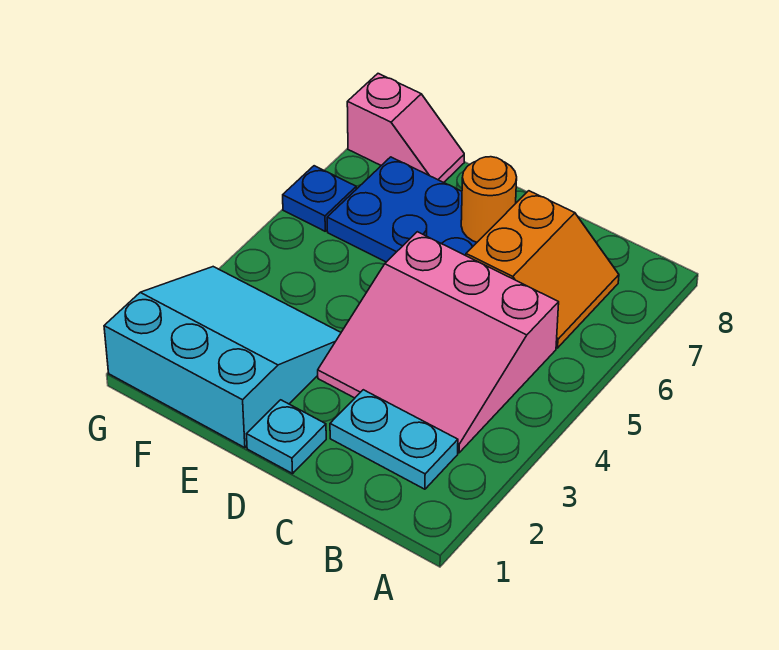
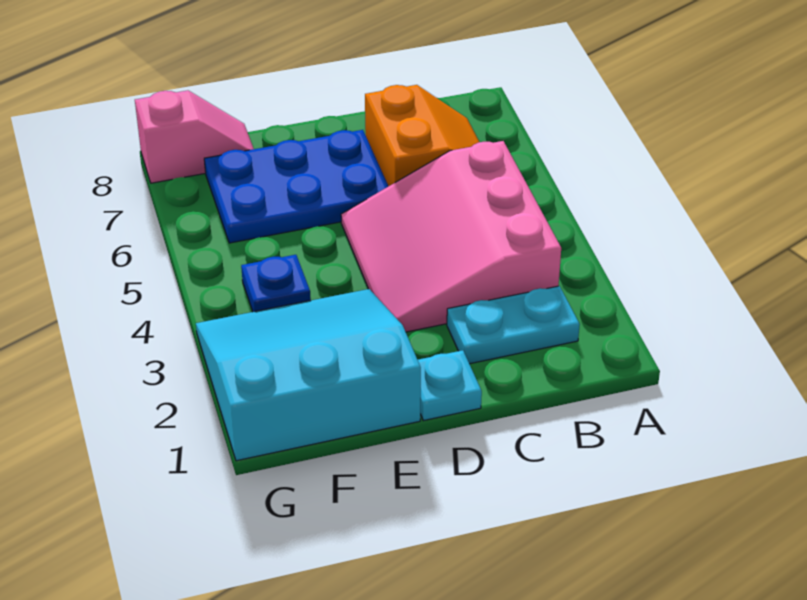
pink slope B3:D5 level 1 top 5 -> pink slope B3:D5 level 1 top B
orange round brick D7 level 2 -> none
blue plate G6 level 1 -> blue plate F4 level 1

